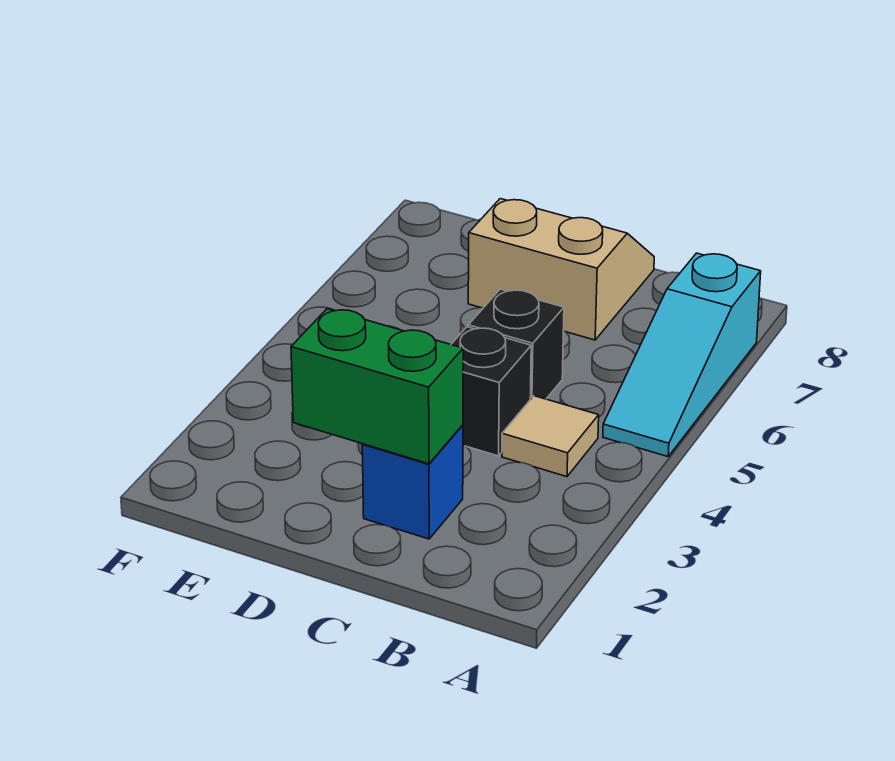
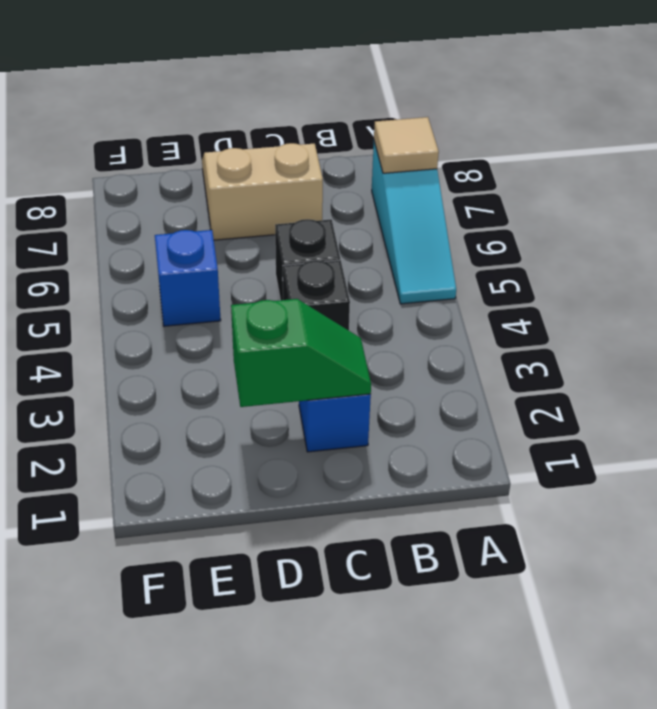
tan tile B4 level 1 -> tan tile A7 level 2
green brick C2:D2 level 2 -> green slope C2:D2 level 2 top D
none -> blue brick E5 level 1

